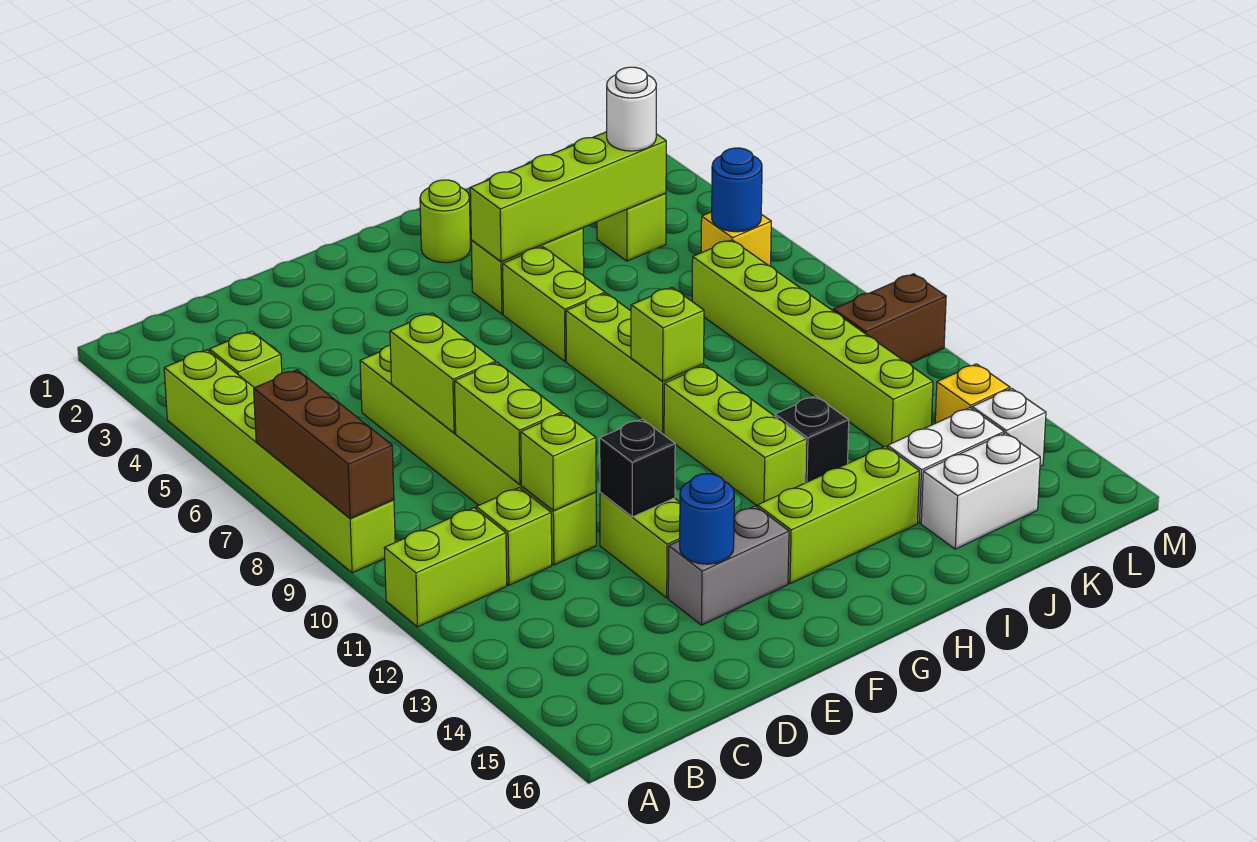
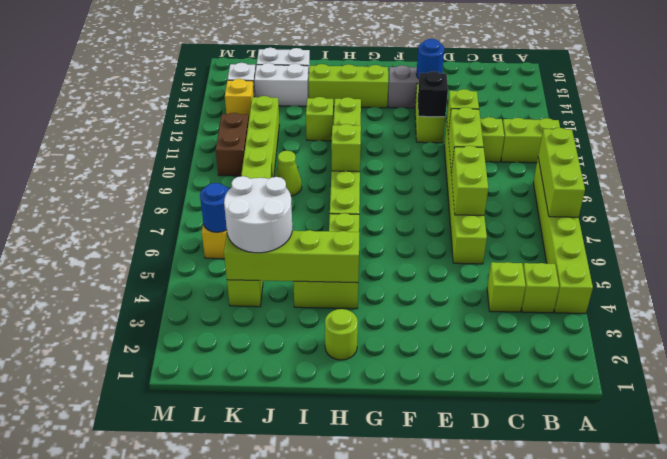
brown brick A7:A9 level 2 -> lime brick A7:A9 level 2
none -> lime brick C4 level 1
black brick I12 level 1 -> lime brick I12 level 1
none -> lime cone J9 level 1
white round brick K4 level 3 -> white round brick J4:K5 level 3
brown brick L10:M10 level 1 -> brown brick L10:L11 level 1

